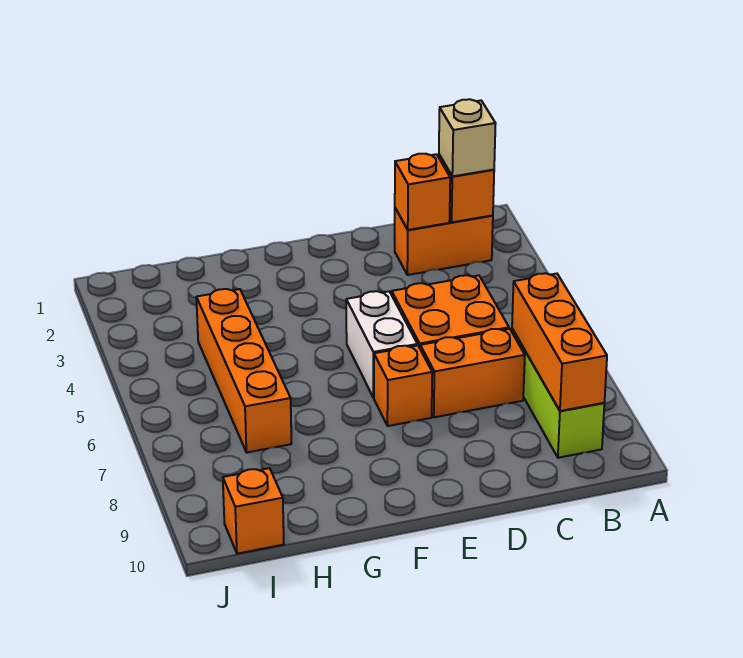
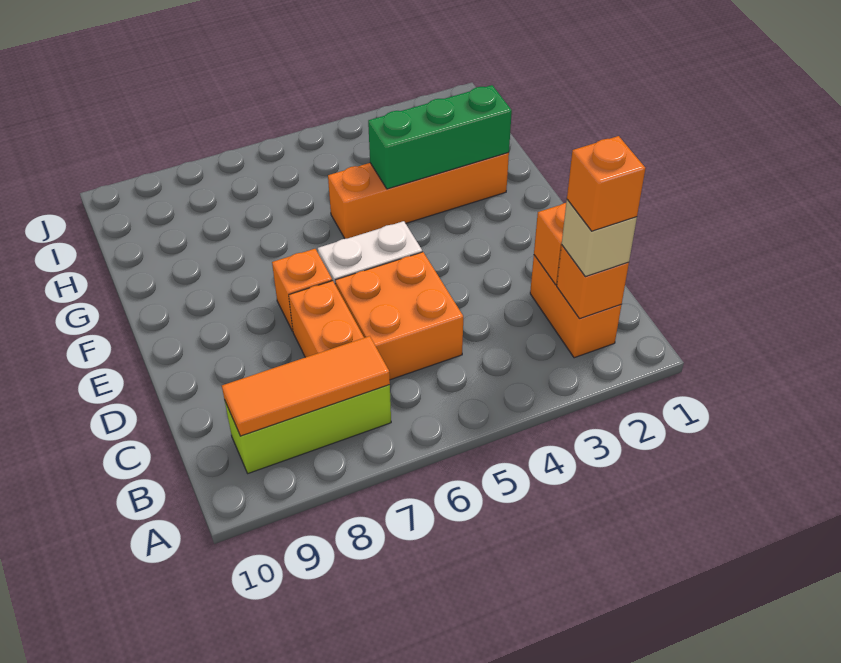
orange brick B7:B9 level 2 -> orange tile B7:B9 level 2
none -> green brick G2:G4 level 2
orange brick H4:H7 level 1 -> orange brick G2:G5 level 1
orange brick I10 level 1 -> orange brick B2 level 4

